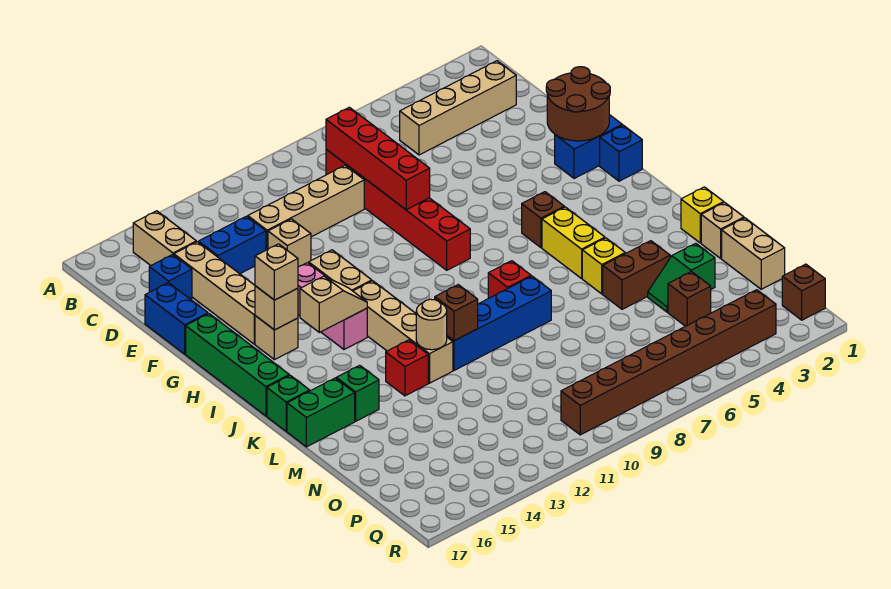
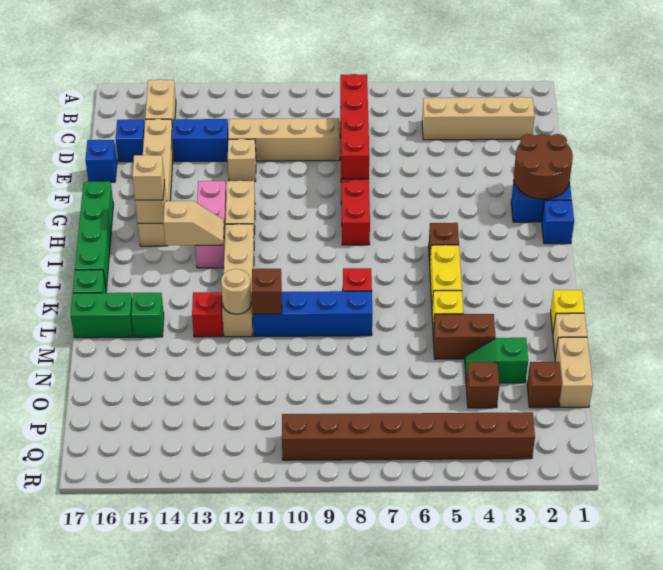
blue brick E17:F17 level 1 -> blue brick E17 level 1
brown brick Q1 level 1 -> brown brick O2 level 1

